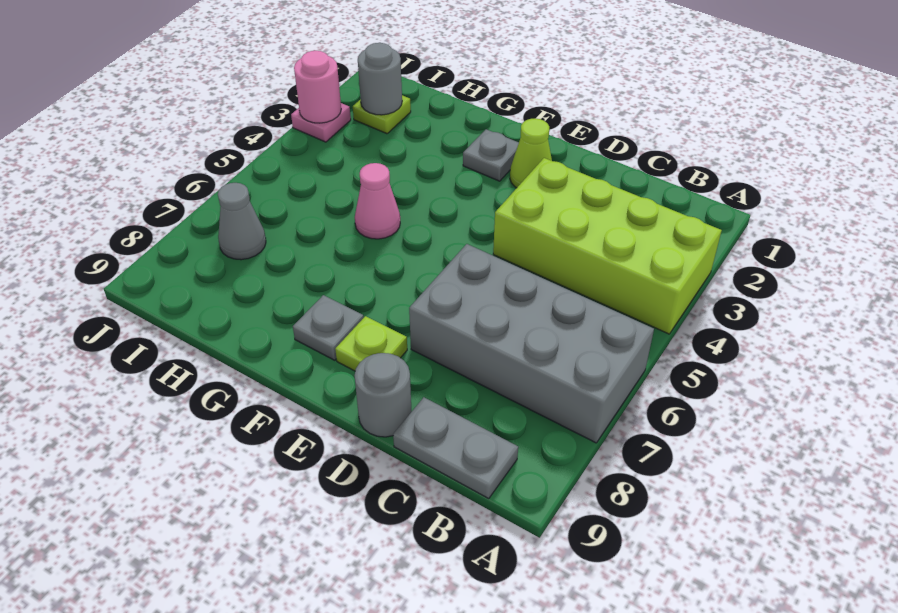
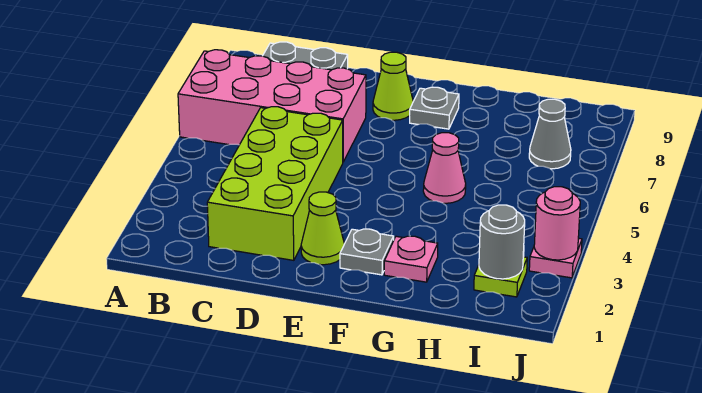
lime brick A3:D4 level 1 -> lime brick C2:D5 level 1
grey brick A6:D7 level 1 -> pink brick A6:D7 level 1
grey round brick D9 level 1 -> none
lime plate E8 level 1 -> lime cone E8 level 1
none -> pink plate G2 level 1

